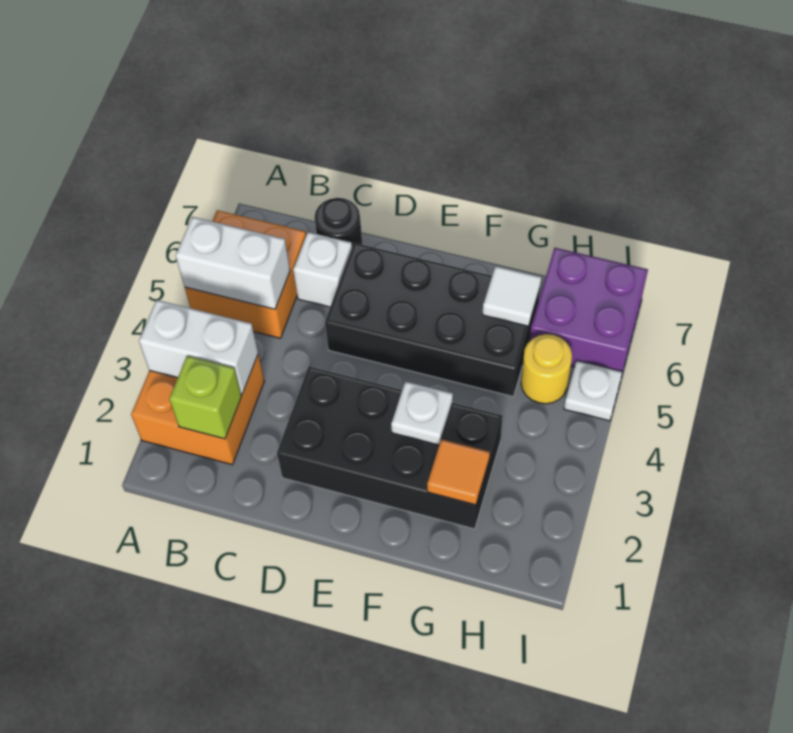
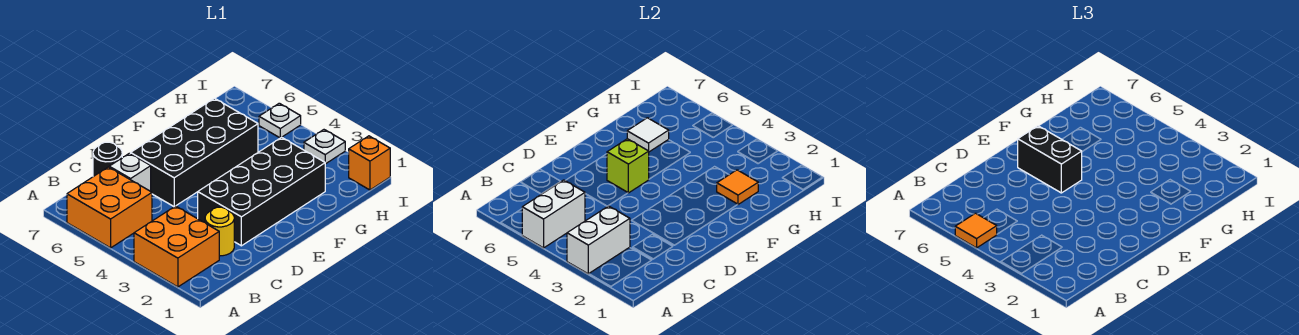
none -> orange tile A5 level 3
lime brick B2 level 2 -> lime brick E5 level 2
none -> black brick E5:E6 level 3
white plate F3 level 2 -> white plate I3 level 1
yellow round brick H5 level 1 -> yellow round brick C2 level 1
purple brick H6:I7 level 1 -> none
none -> orange brick I1 level 1

